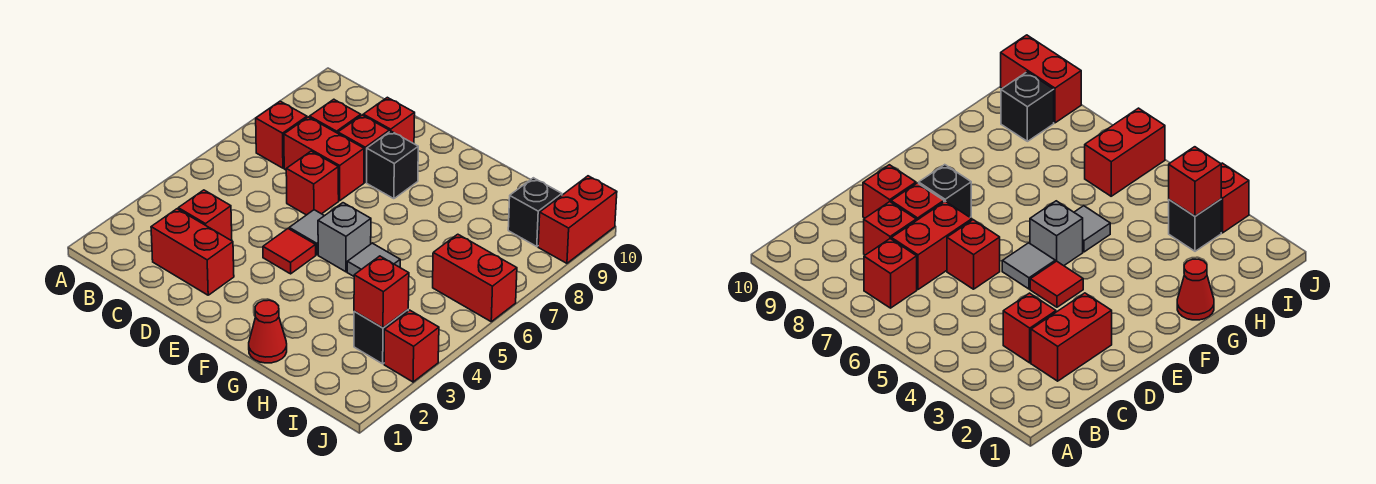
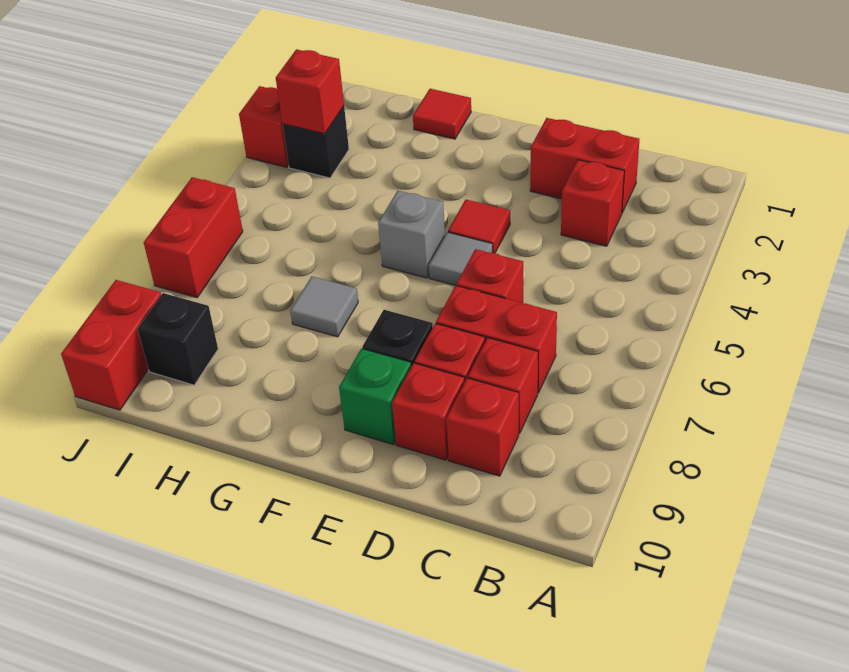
red brick B7 level 1 -> red brick C9 level 1
none -> green brick E9 level 1
red cone G1 level 1 -> red tile G1 level 1
grey tile G5 level 1 -> grey tile G7 level 1
red brick I6:J6 level 1 -> red brick J6:J7 level 1

